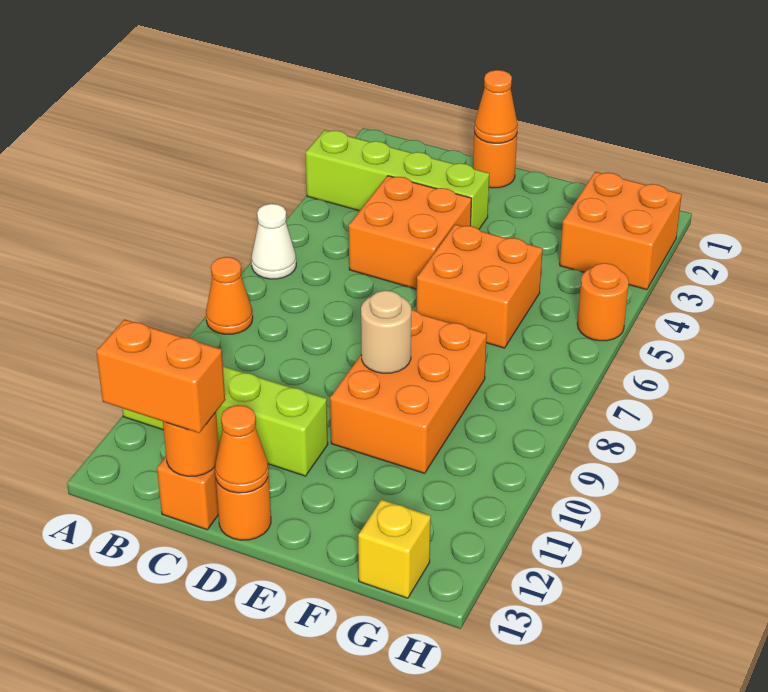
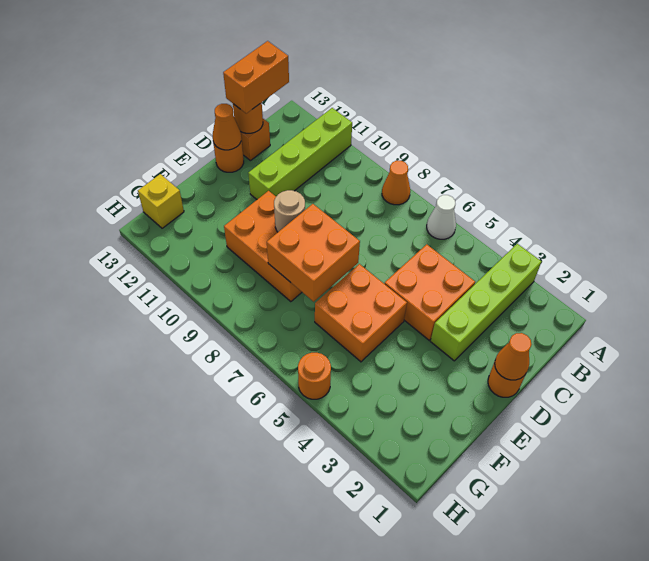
orange brick G2:H3 level 1 -> orange brick E7:F8 level 2

